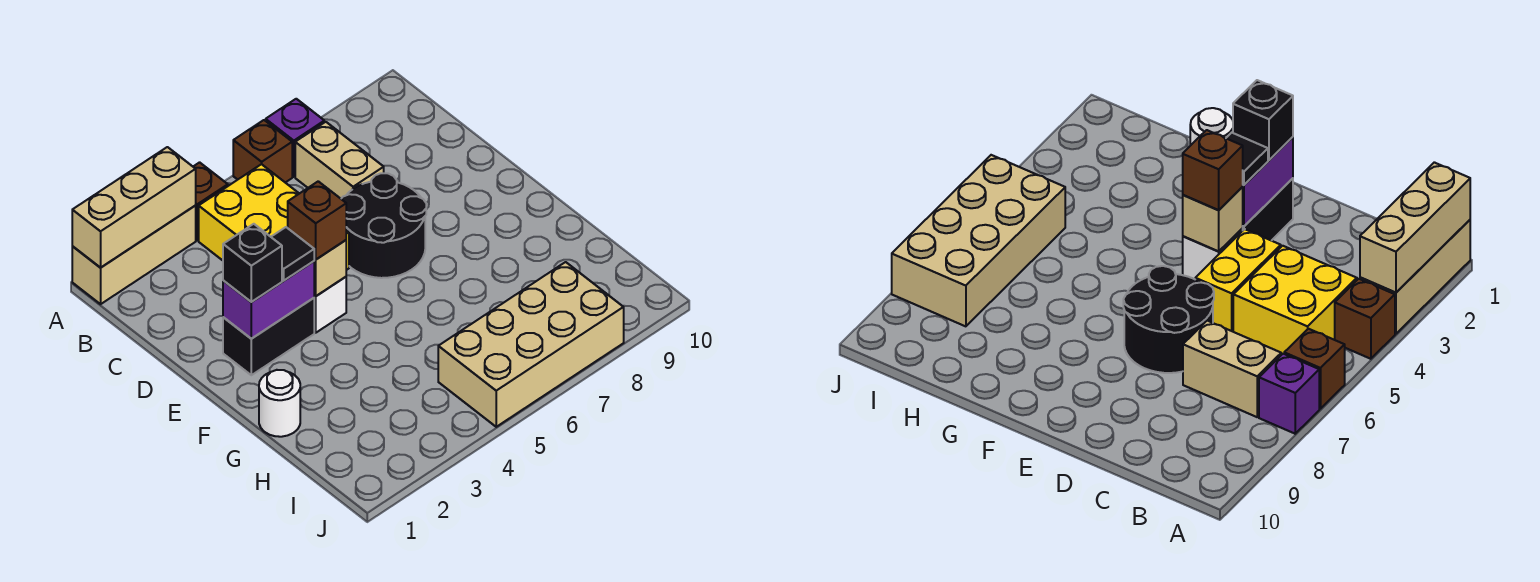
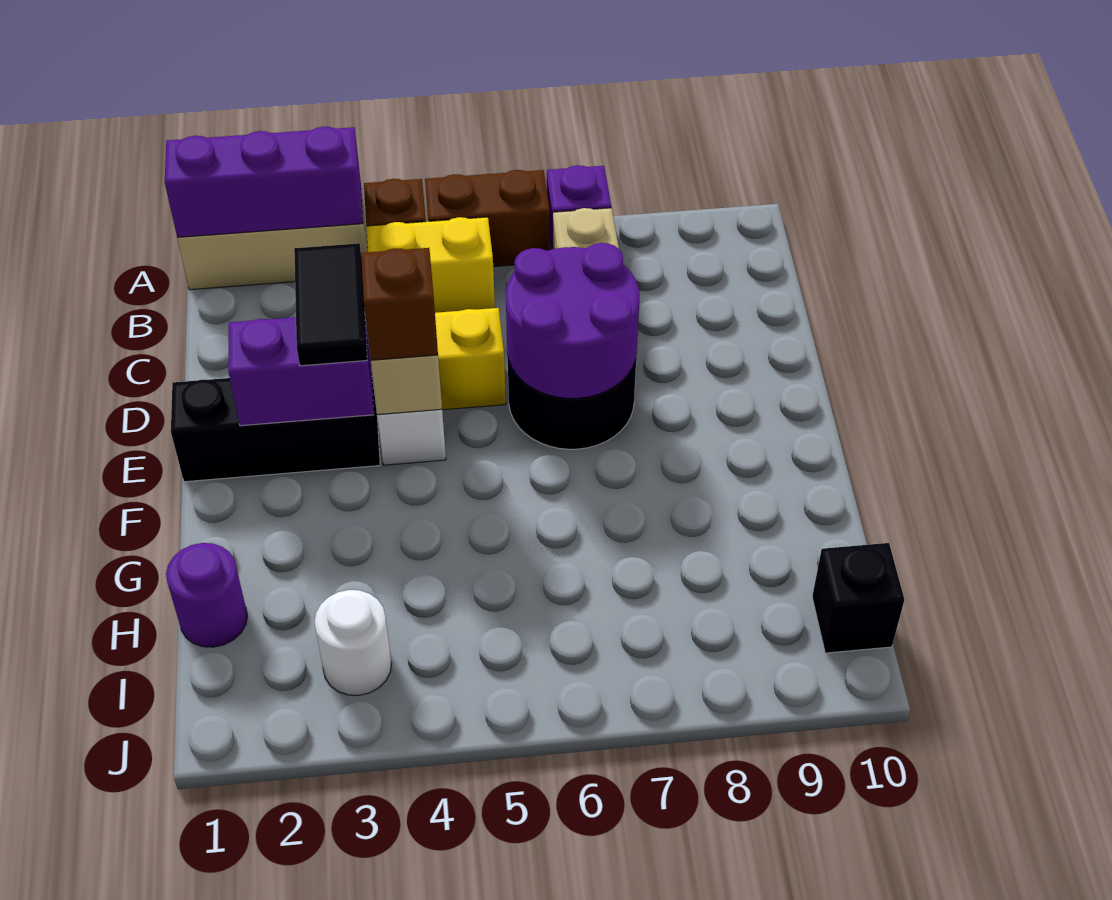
tan brick A1:A3 level 2 -> purple brick A1:A3 level 2
brown brick A6 level 1 -> brown brick A5:A6 level 1
yellow brick B4:C5 level 1 -> yellow brick B4:B5 level 1
none -> purple round brick D6:E7 level 2
black brick E2:E3 level 1 -> black brick E1:E3 level 1
black brick E2 level 3 -> black brick I10 level 1
black tile E3 level 3 -> black tile D3:E3 level 3
white round brick G1 level 1 -> white round brick I3 level 1
none -> purple round brick H1 level 1
tan brick I5:J8 level 1 -> none

